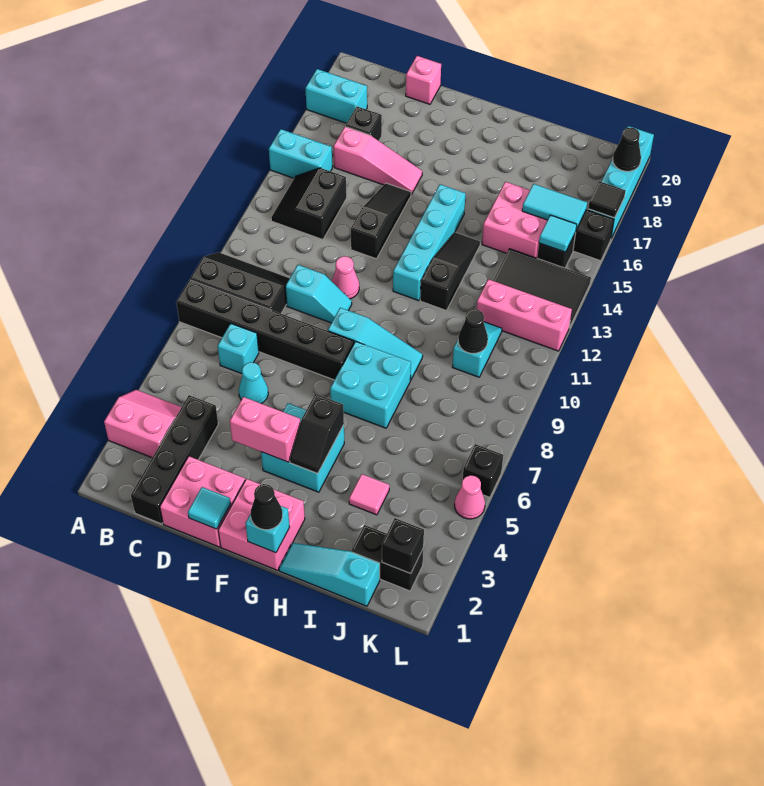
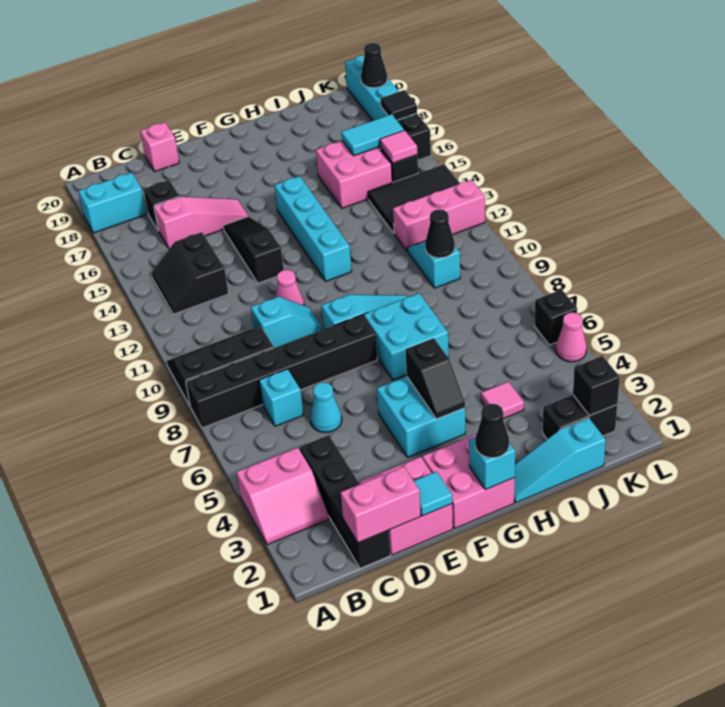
pink slope A3:B4 level 1 top 3 -> pink slope A3:B4 level 1 top 4
cyan brick A15:B15 level 1 -> none
pink brick E4:F4 level 2 -> pink brick C1:D1 level 2
black slope H12:H14 level 1 top 12 -> none
cyan tile K15 level 2 -> pink tile K15 level 2

